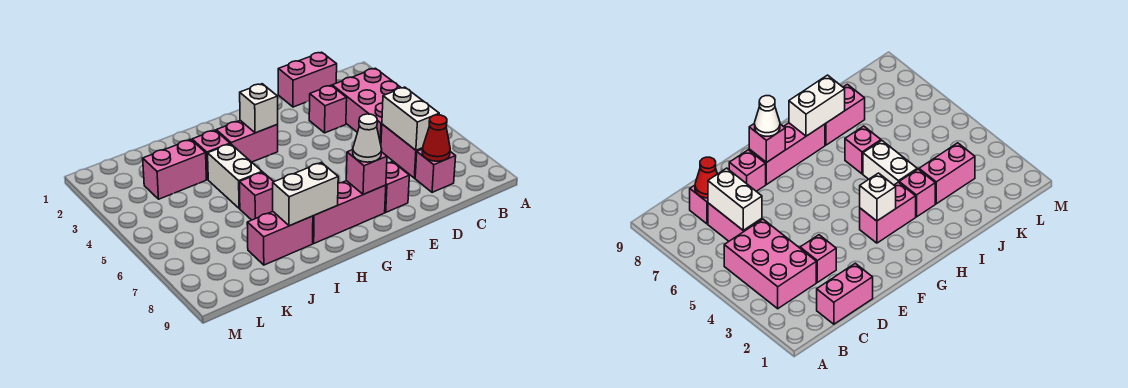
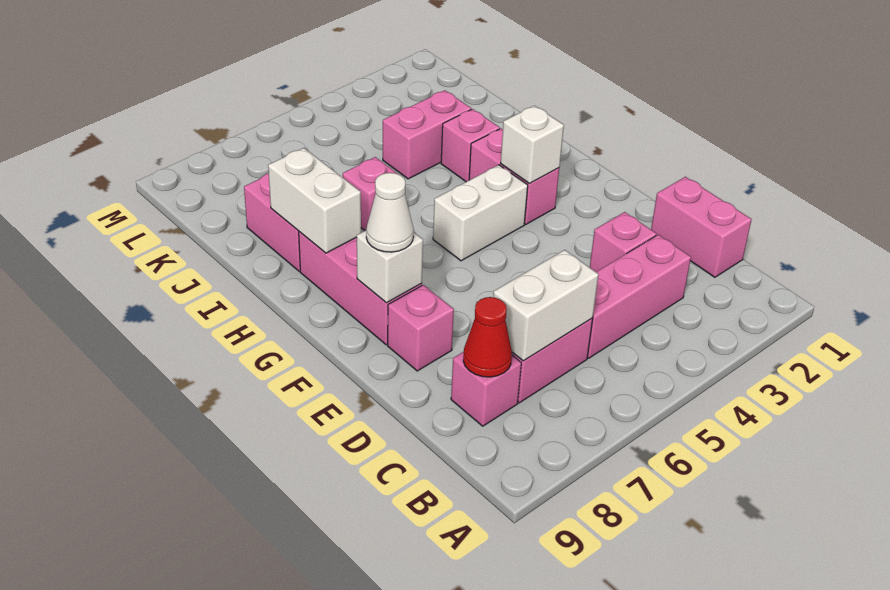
pink brick B3:C5 level 1 -> pink brick C3:C5 level 1
pink brick F8 level 2 -> white brick F8 level 2
white brick I4:I5 level 1 -> white brick G4:G5 level 1
pink brick J3:K3 level 1 -> pink brick J3:J4 level 1

